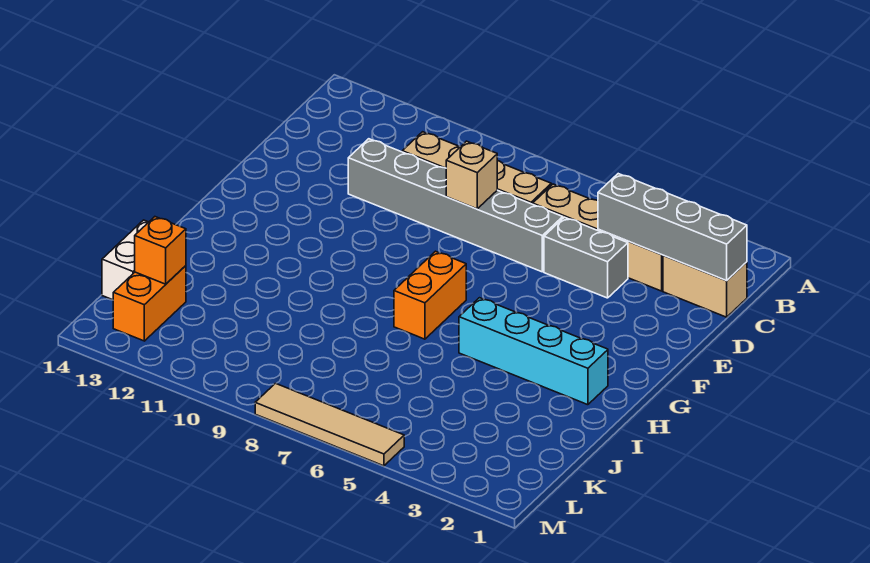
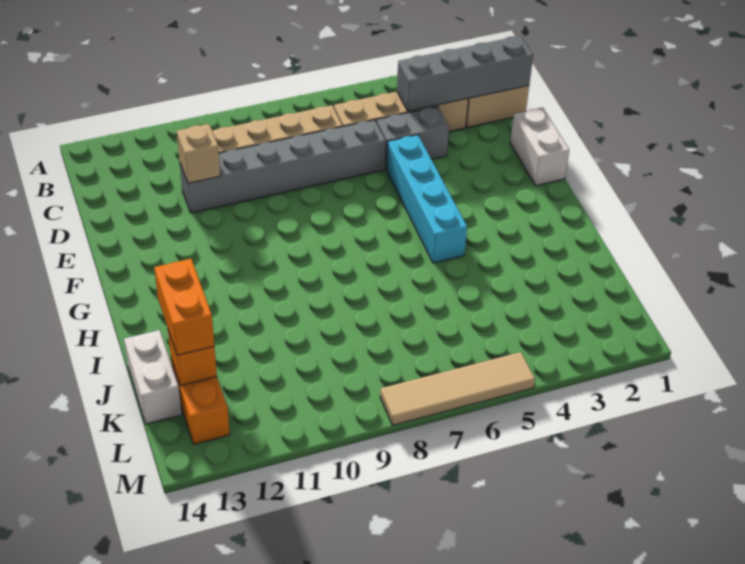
tan brick D8 level 2 -> tan brick D11 level 2
none -> white brick E1:F1 level 1
orange brick G7:H7 level 1 -> orange brick J13:K13 level 3
cyan brick H2:H5 level 1 -> cyan brick E5:H5 level 1

